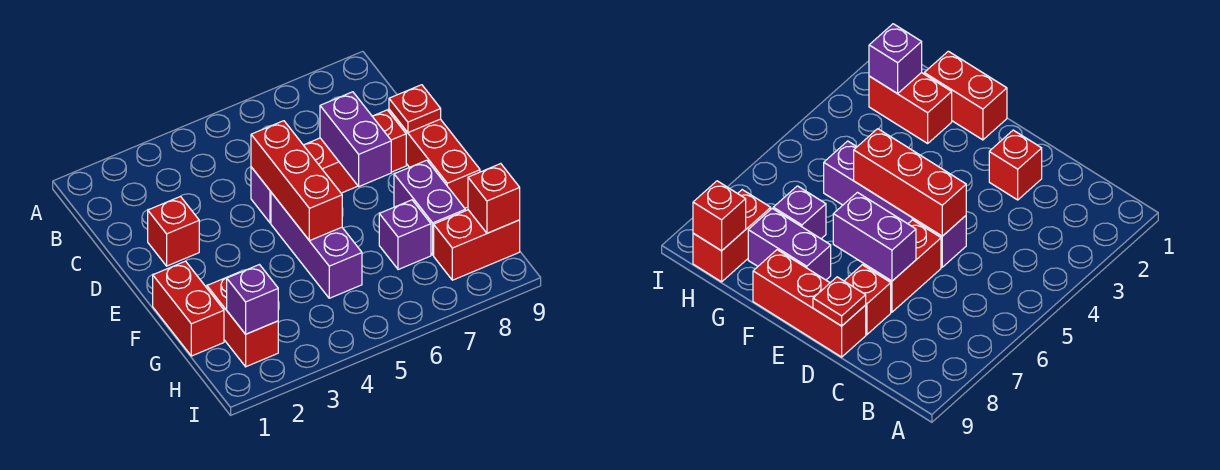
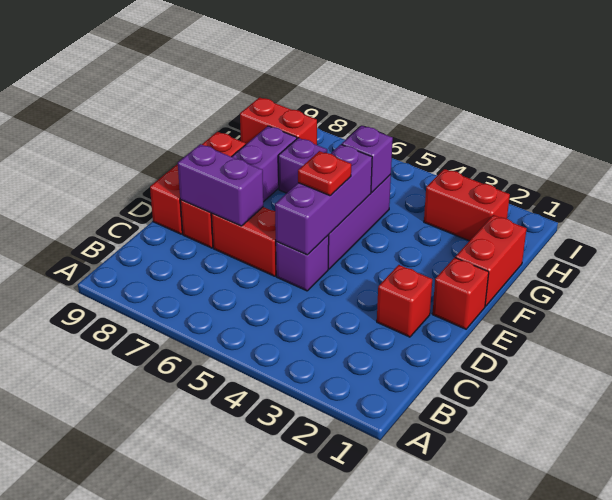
red brick D5:F5 level 2 -> purple brick D5:F5 level 2
purple brick D7:E7 level 2 -> purple brick D7:D8 level 2
red plate D9 level 2 -> red plate E5 level 3
red brick G2:H2 level 1 -> red brick H2:H3 level 1
purple brick H2 level 2 -> purple brick G5 level 2
red brick H9 level 2 -> red brick E1 level 1

